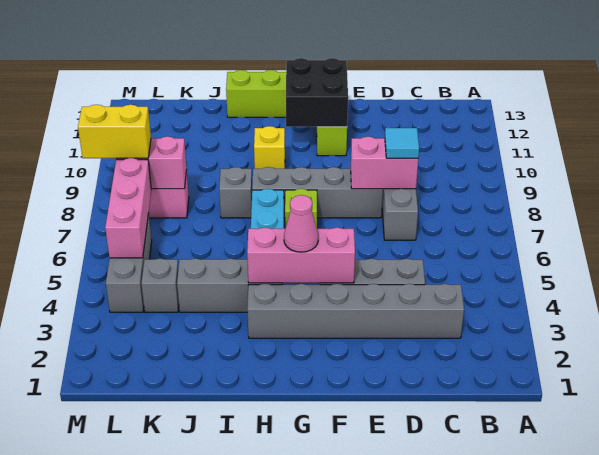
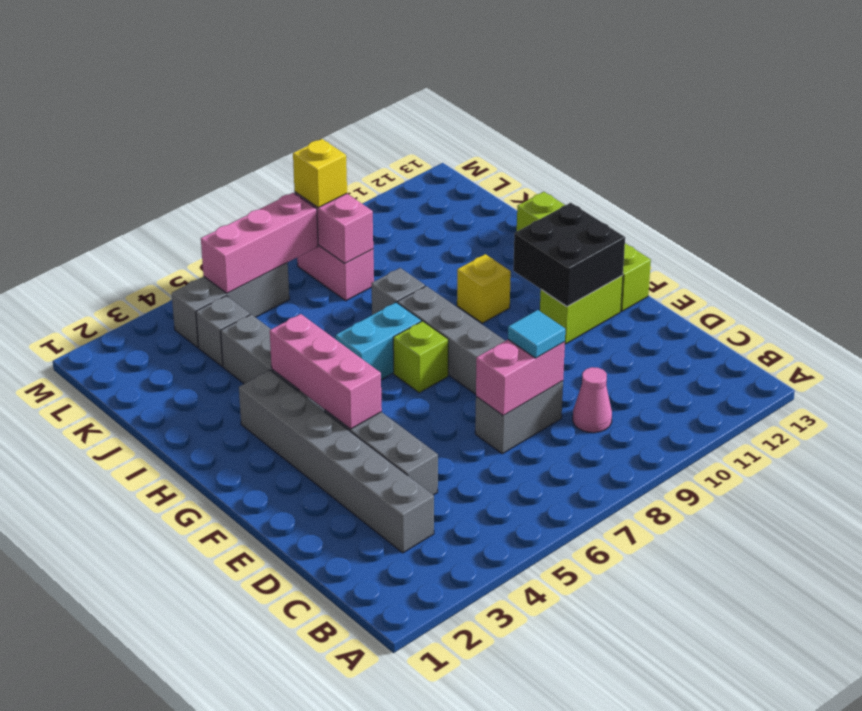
pink brick D8:E8 level 2 -> pink brick D7:D8 level 2
pink cone G4 level 3 -> pink cone C9 level 1
yellow brick L8:M8 level 3 -> yellow brick L8 level 3

